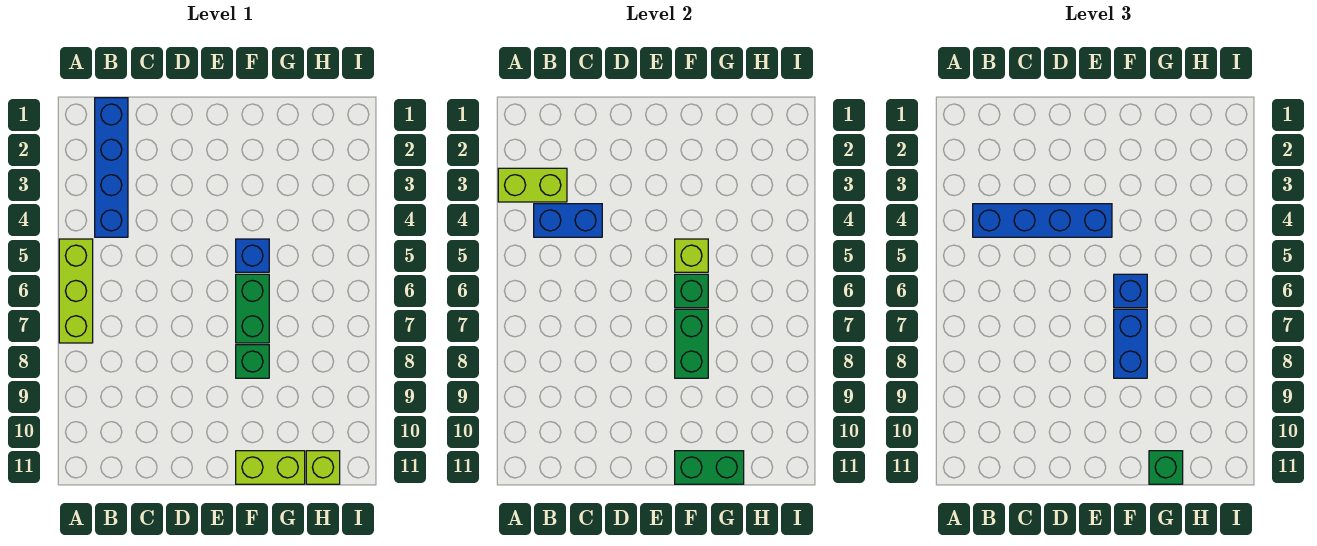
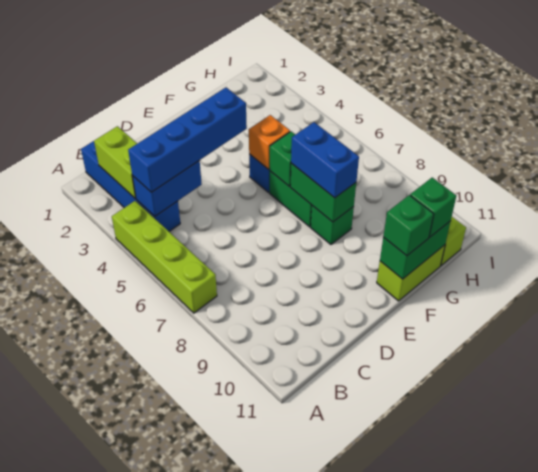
lime brick A3:B3 level 2 -> lime brick B2:B3 level 2
lime brick A5:A7 level 1 -> lime brick A4:A7 level 1
lime brick F5 level 2 -> orange brick F5 level 2
blue brick F6 level 3 -> none
none -> green brick F11 level 3

